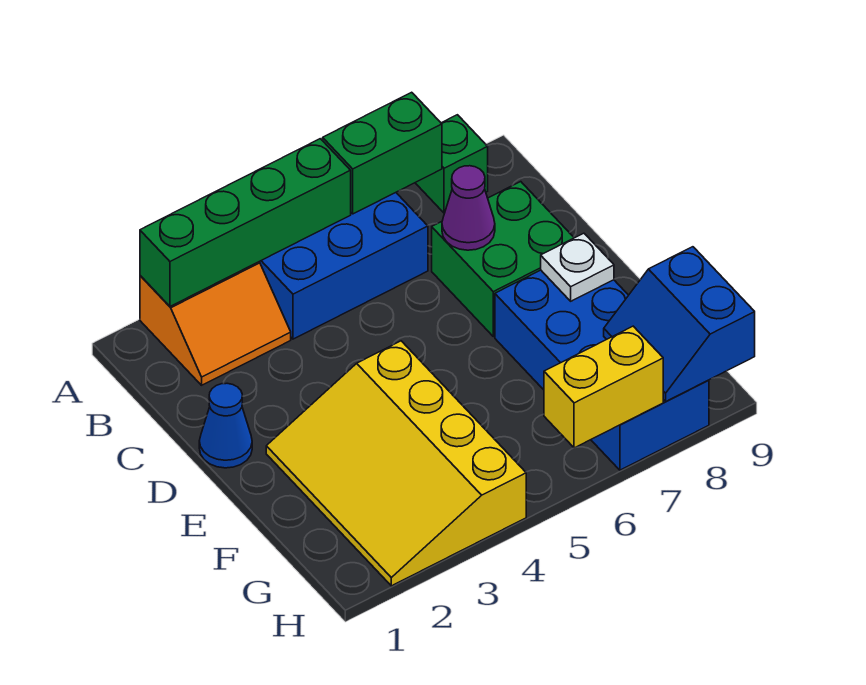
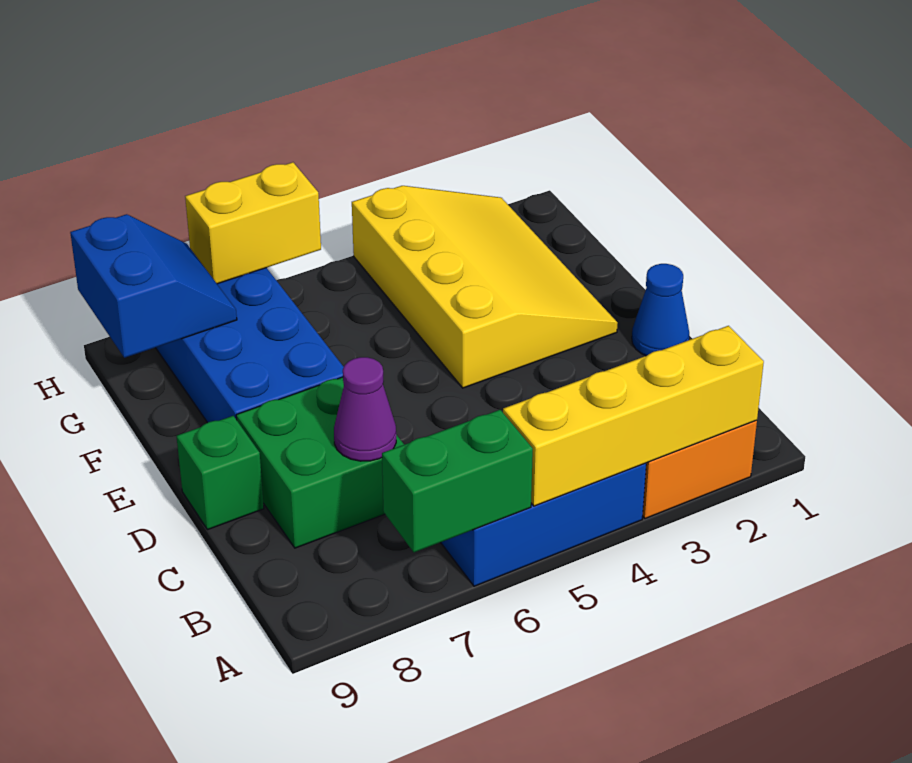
green brick A2:A5 level 2 -> yellow brick A2:A5 level 2
green brick A8 level 1 -> green brick D9 level 1
white plate E8 level 2 -> none

